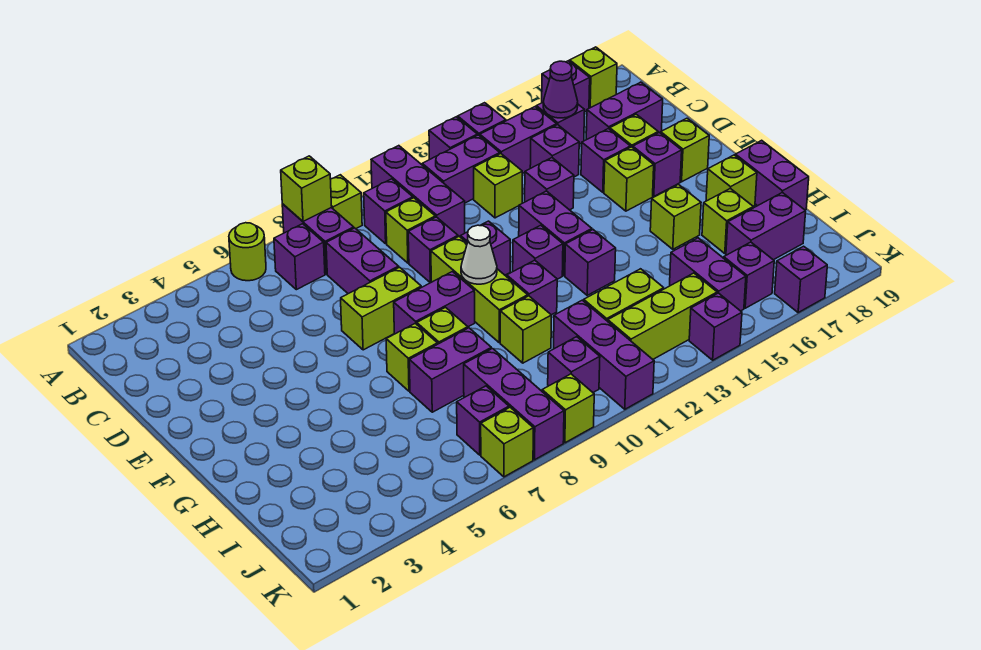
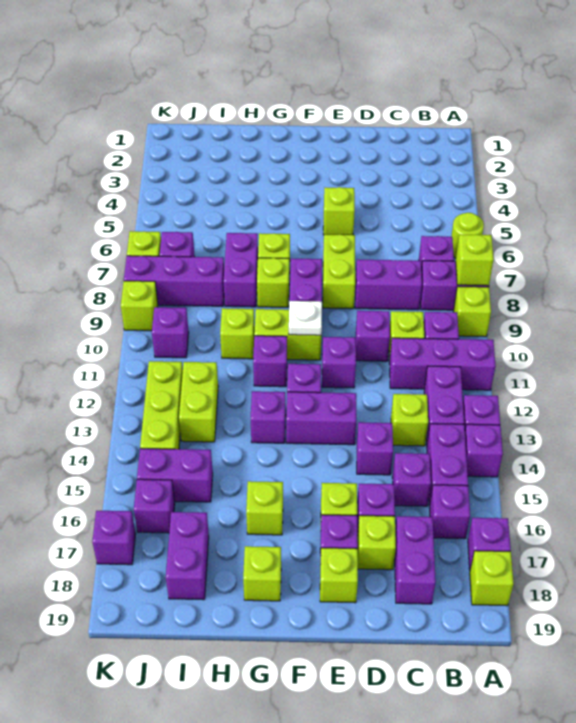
purple cone B16 level 2 -> none
lime brick E10:G10 level 1 -> lime brick F10:G10 level 1
white cone F10 level 2 -> white plate F10 level 2
purple brick G19:H19 level 1 -> none
lime brick H17 level 1 -> lime brick E5 level 1
purple brick I11:K11 level 1 -> none
purple brick K14 level 1 -> none

